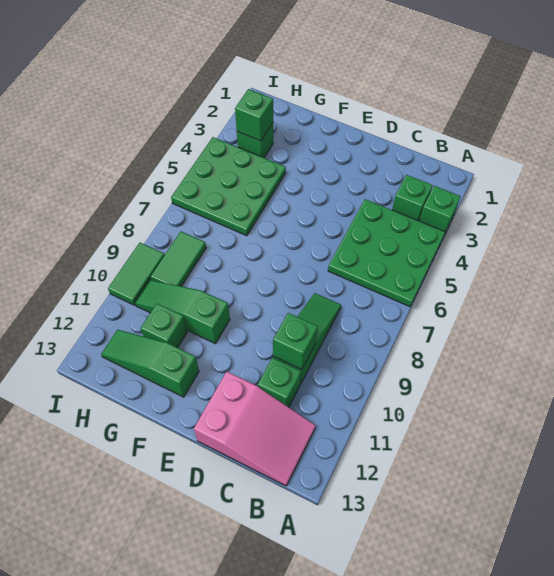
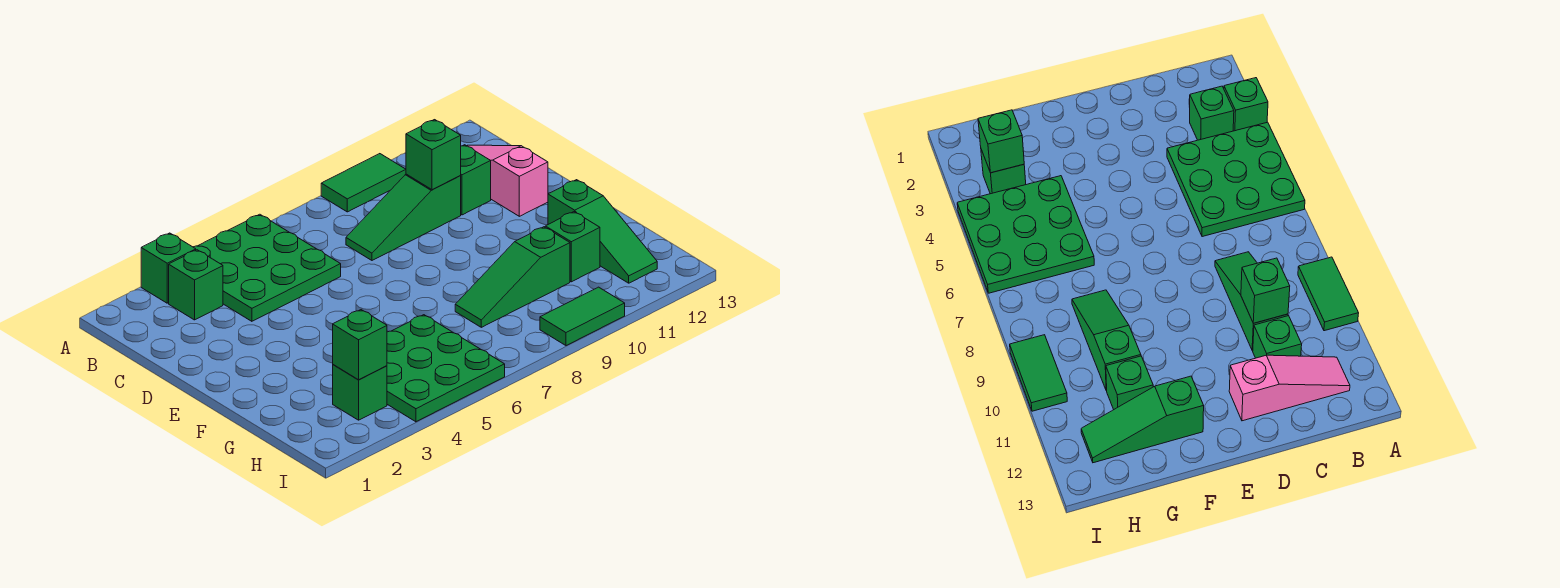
pink slope B12:D13 level 1 top D -> pink slope B12:D12 level 1 top D
green slope F10:H10 level 1 top F -> green slope G8:G10 level 1 top 10
green tile H8:H9 level 1 -> green tile A9:A10 level 1

